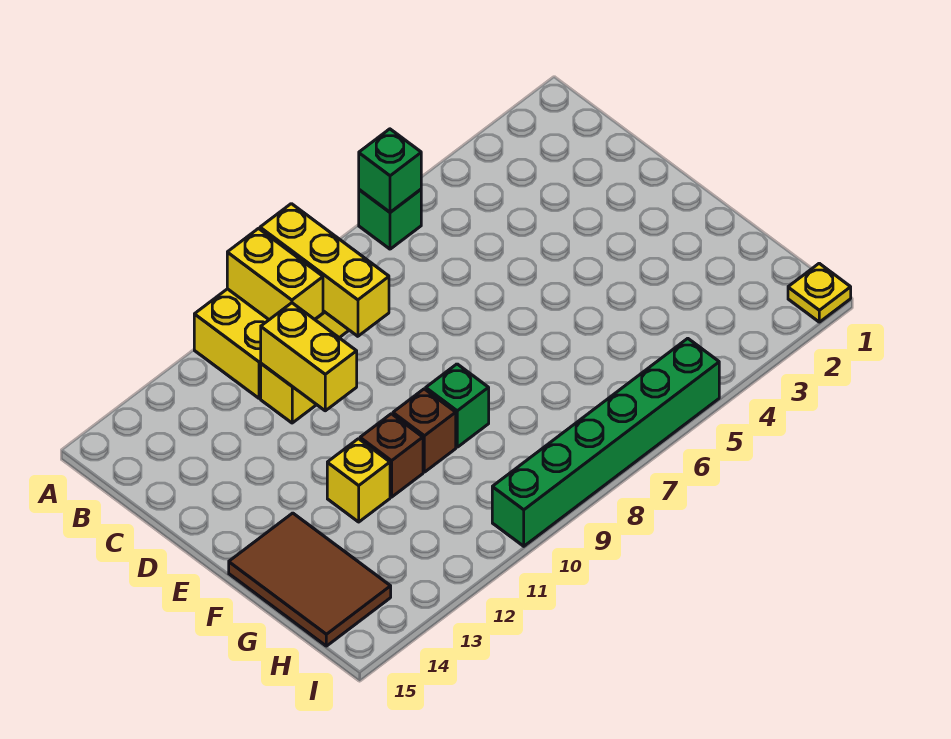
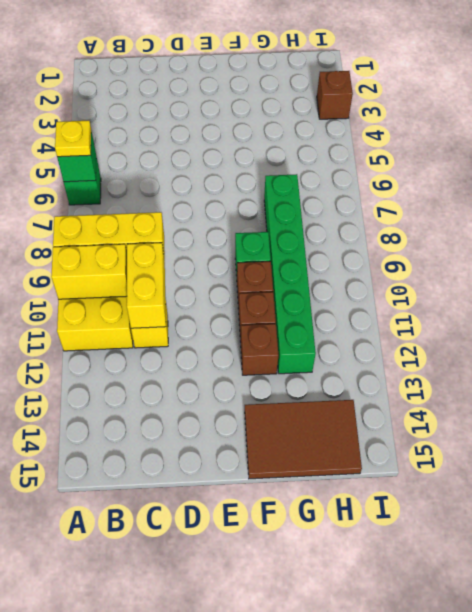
yellow brick C11:D11 level 2 -> yellow brick C10:C11 level 2
yellow brick F12 level 1 -> brown brick F12 level 1
yellow plate I1 level 1 -> yellow plate A6 level 3
none -> brown brick I3 level 1
green brick I5:I10 level 1 -> green brick G7:G12 level 1

